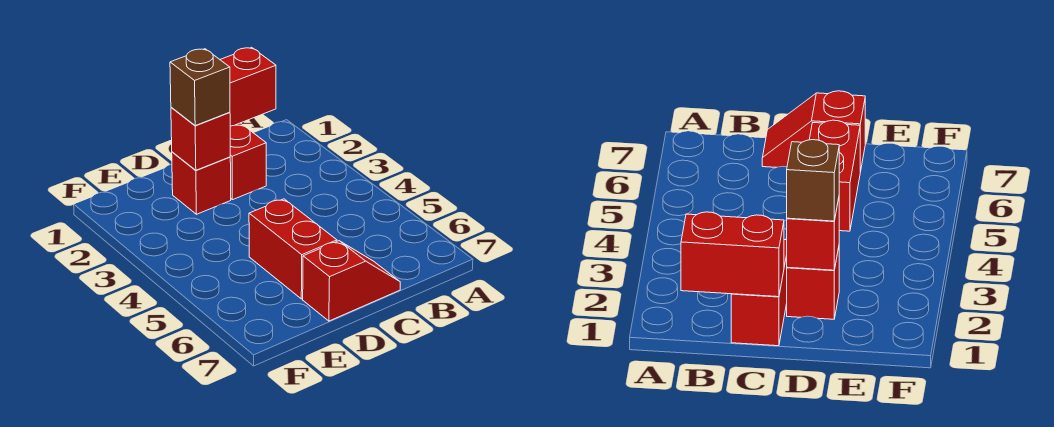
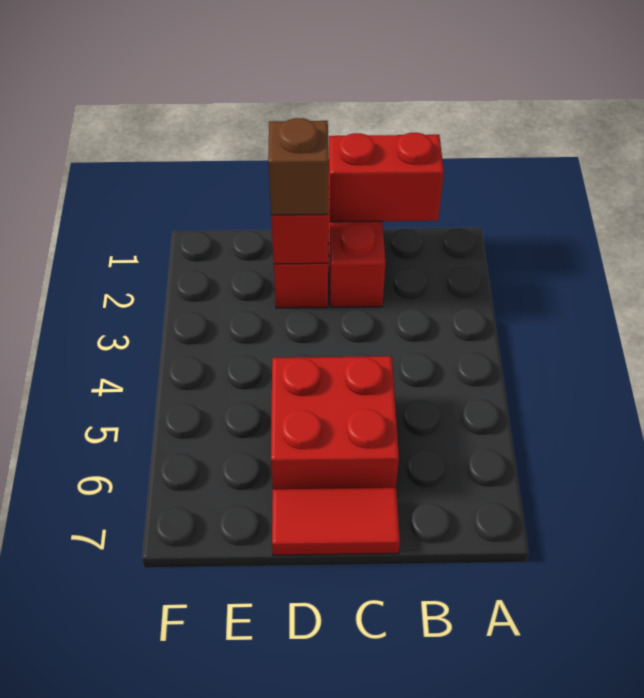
red slope C7:D7 level 1 top D -> red tile C7:D7 level 1
red brick D5:D6 level 1 -> red brick C5:D6 level 1

